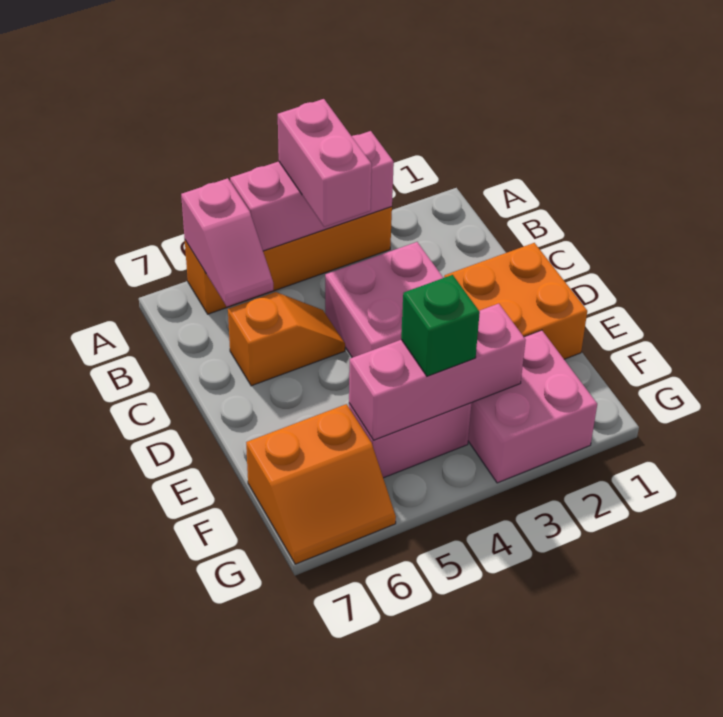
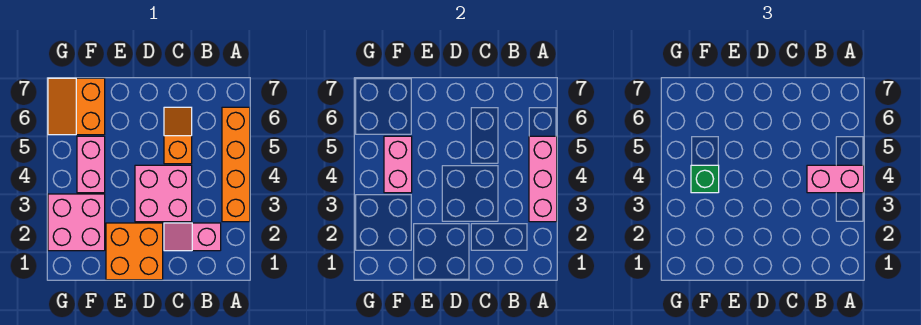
pink slope A6:B6 level 2 top A -> pink slope B2:C2 level 1 top B
orange slope C5:C6 level 1 top 6 -> orange slope C5:C6 level 1 top 5
pink brick F3:F5 level 2 -> pink brick F4:F5 level 2

